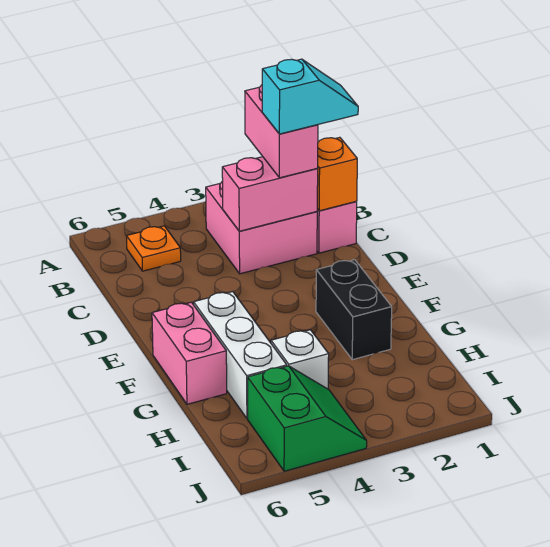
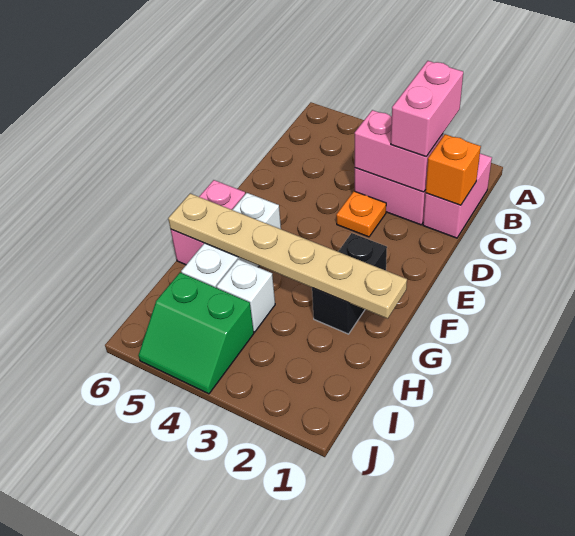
orange plate B5 level 1 -> orange plate D3 level 1
cyan slope C1:C2 level 4 top 2 -> none
none -> tan plate G1:G6 level 2
green slope I4:J5 level 1 top 5 -> green slope I4:J5 level 1 top I

